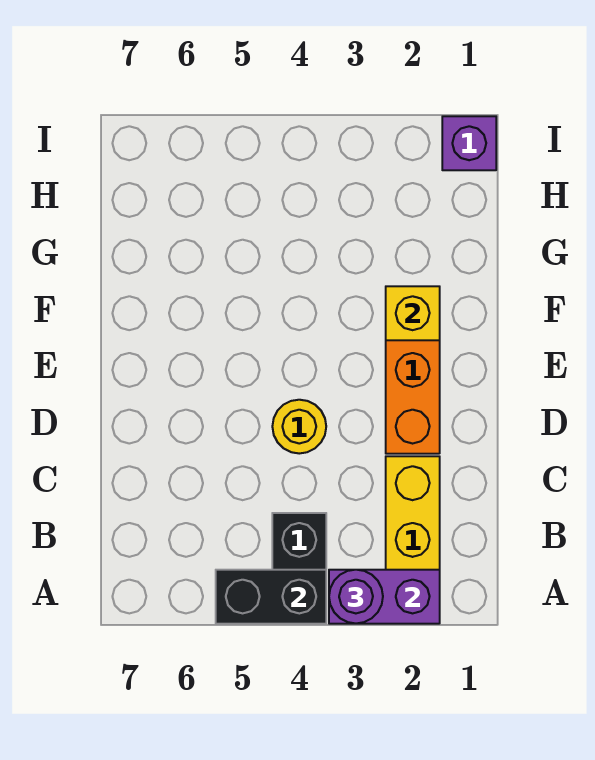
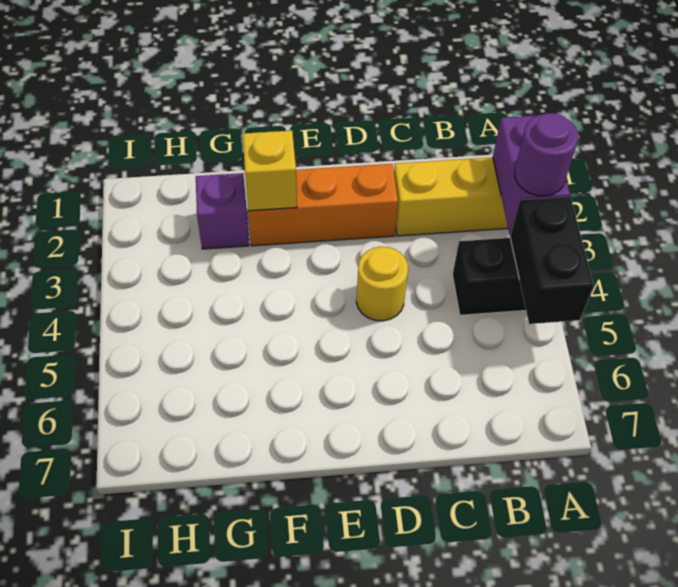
purple brick I1 level 1 -> purple brick G2 level 1

